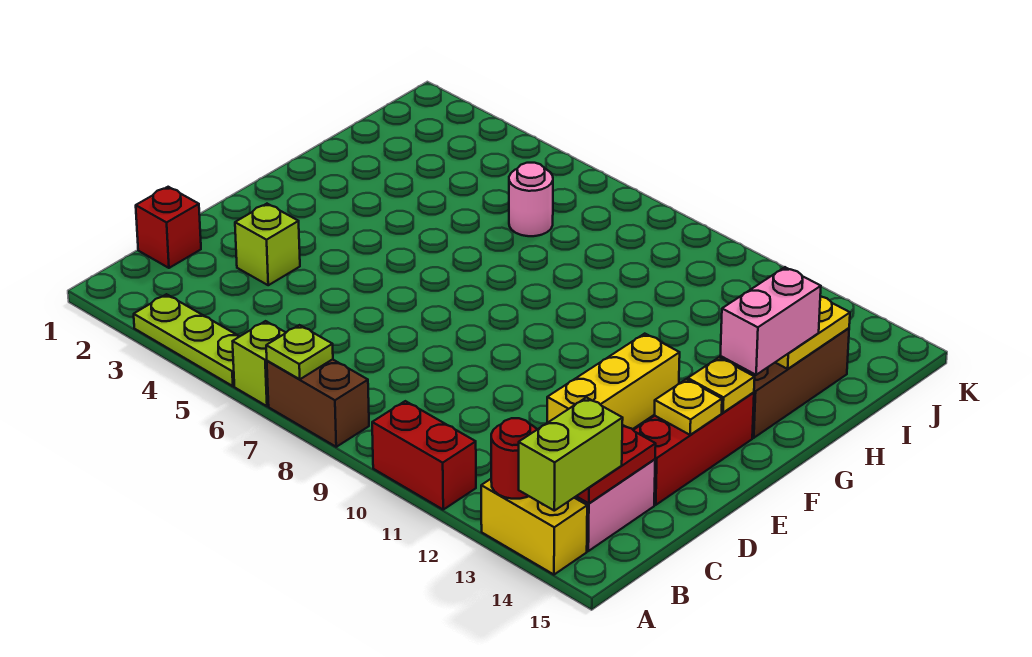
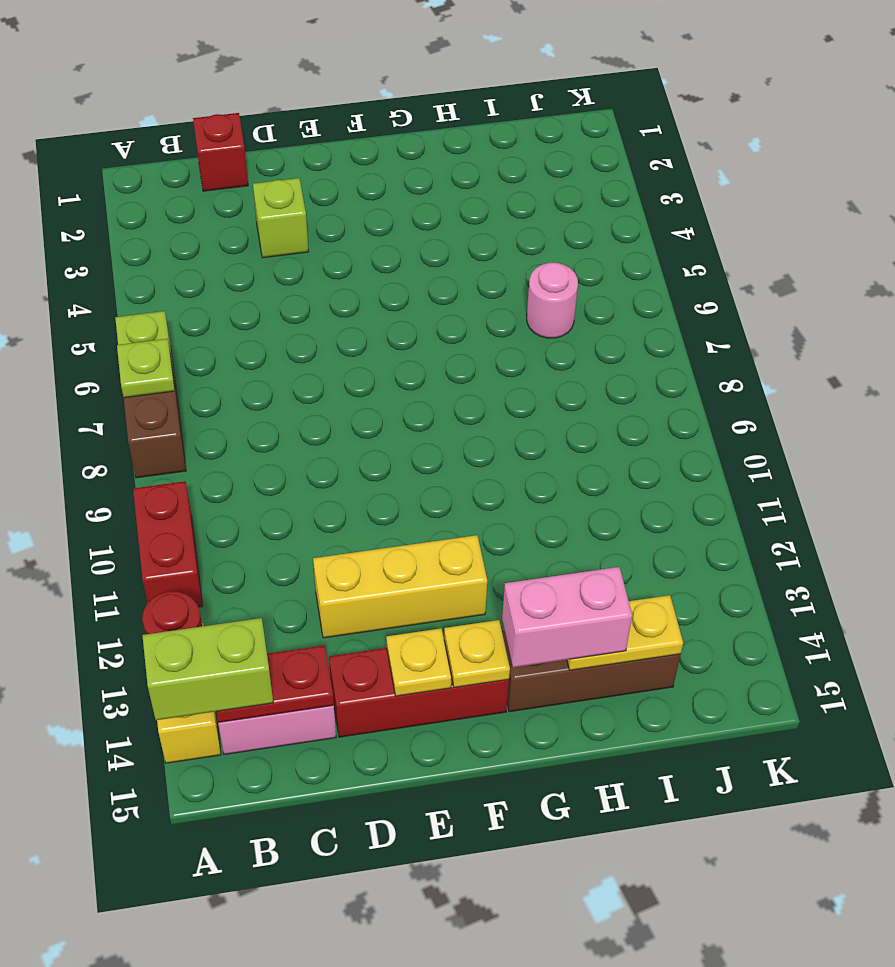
lime plate A3:A5 level 1 -> none

